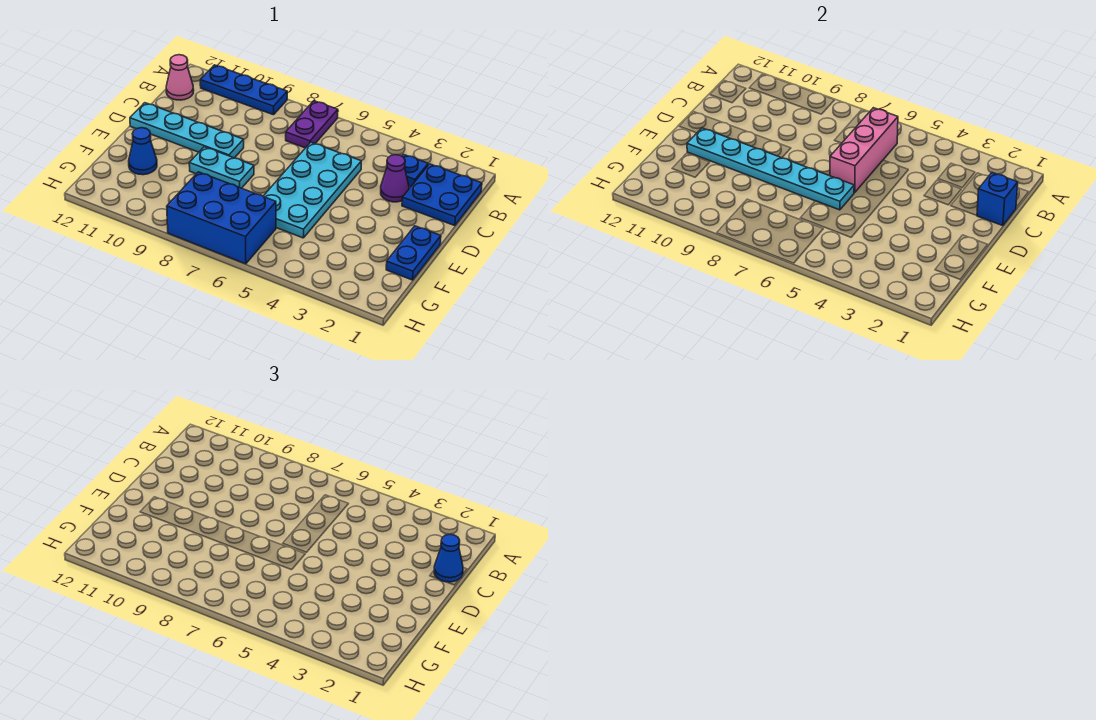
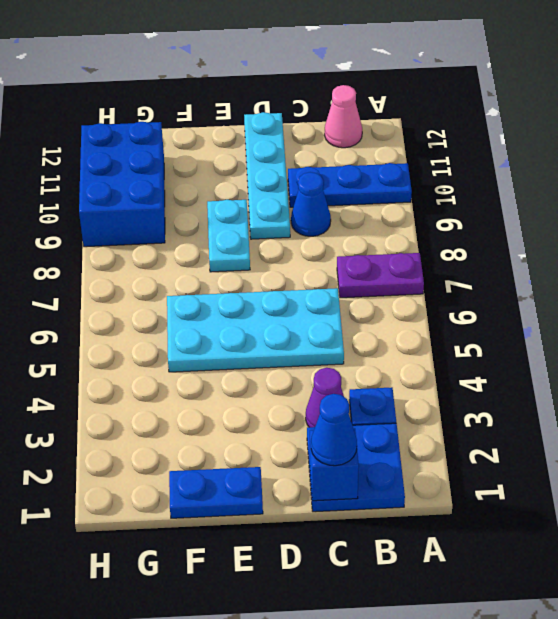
blue plate A9:A11 level 1 -> blue plate A10:C10 level 1
pink brick B6:D6 level 2 -> none
cyan plate E6:E11 level 2 -> none
blue cone F11 level 1 -> blue cone C9 level 1
blue brick G6:H8 level 1 -> blue brick G9:H11 level 1

